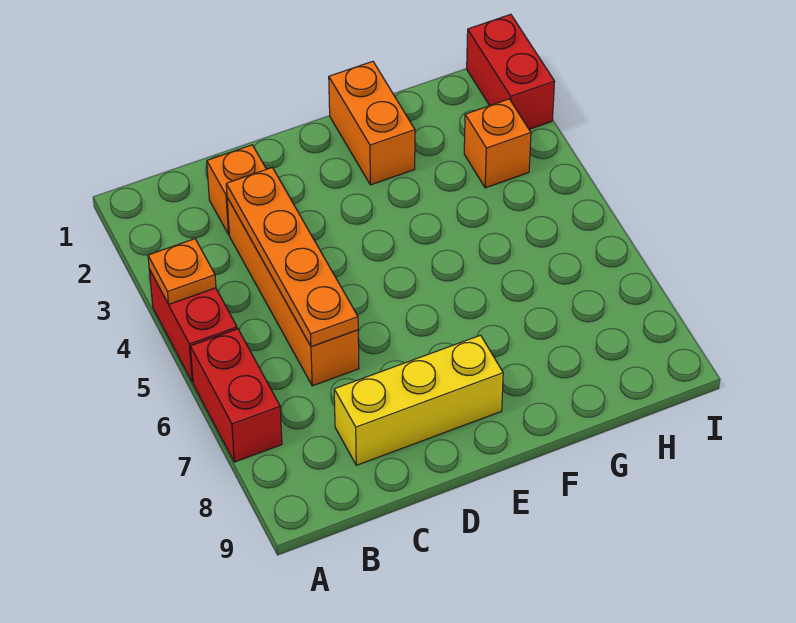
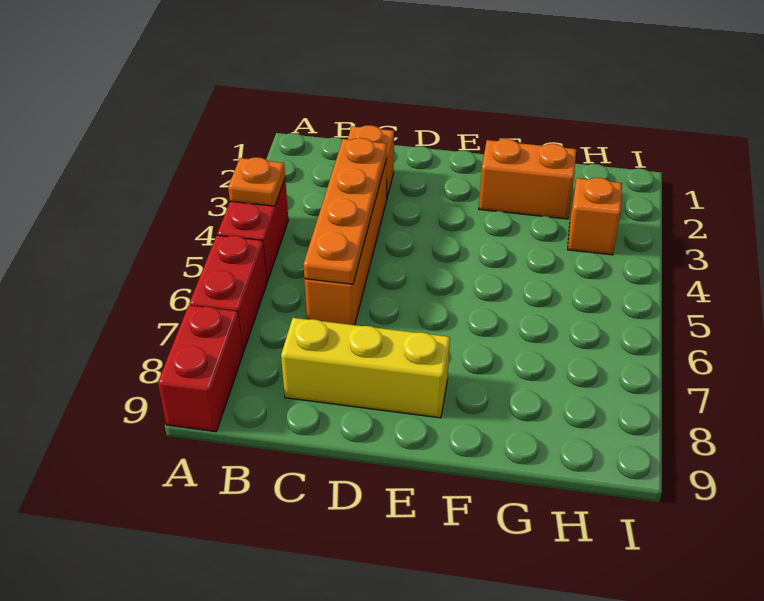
orange brick F1:F2 level 1 -> orange brick F2:G2 level 1
red brick I1:I2 level 1 -> red brick A8:A9 level 1

